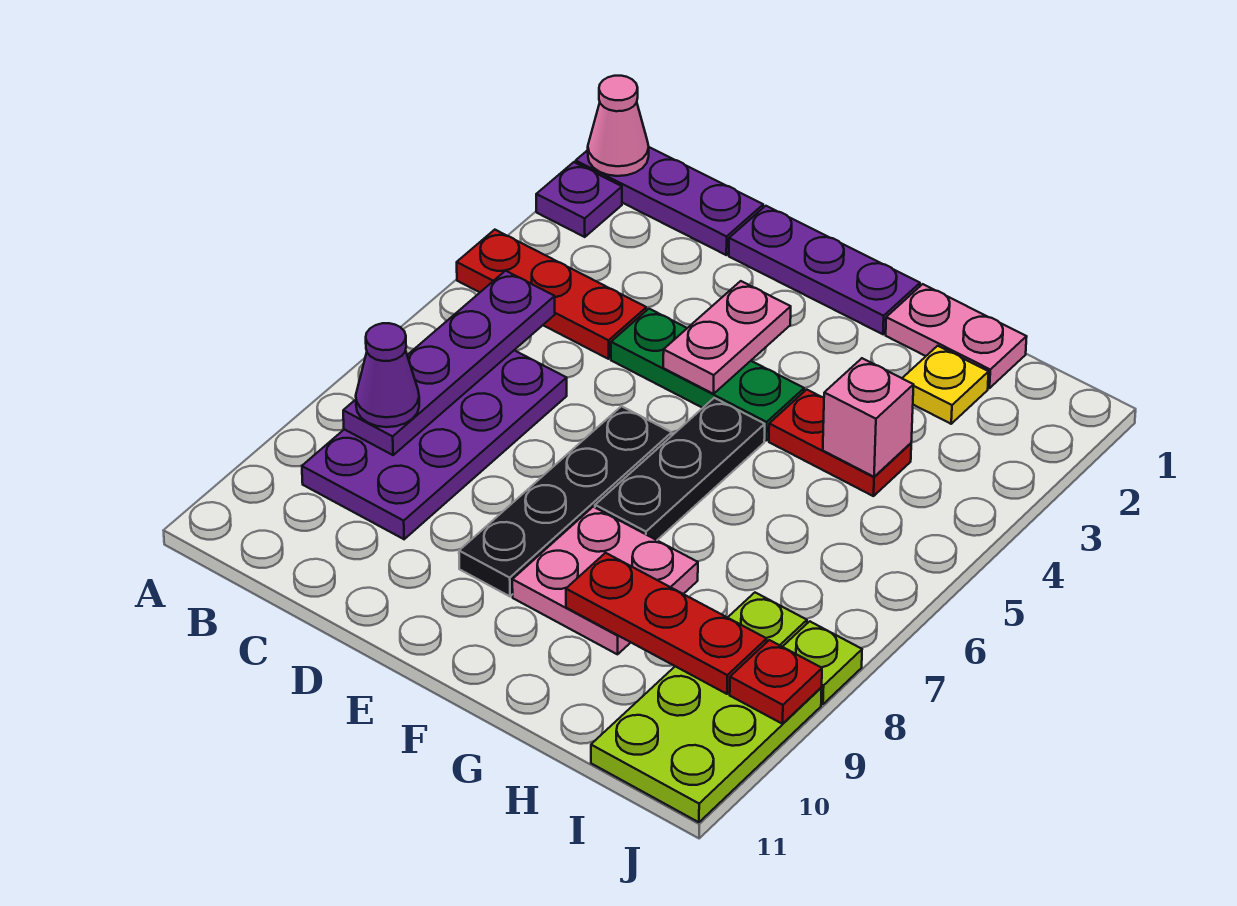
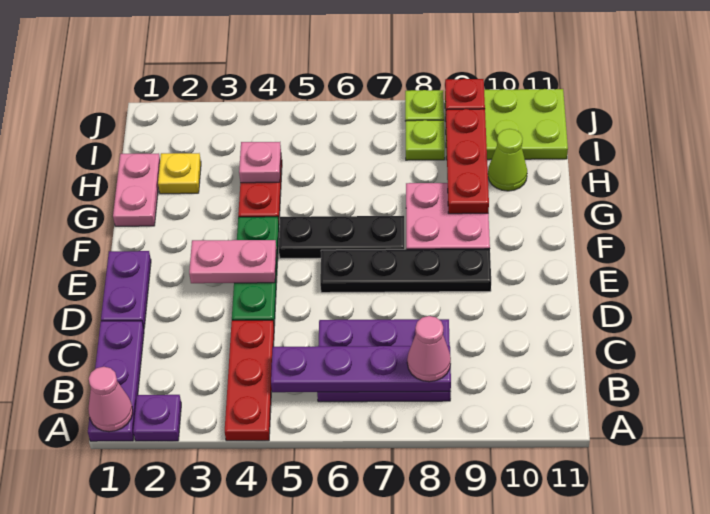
purple plate B6:C9 level 1 -> purple plate B6:C8 level 1
purple cone B8 level 3 -> pink cone B8 level 3
purple plate D1:F1 level 1 -> purple plate D1:E1 level 1
pink brick H4 level 2 -> pink plate H4 level 2
none -> lime cone H10 level 1

